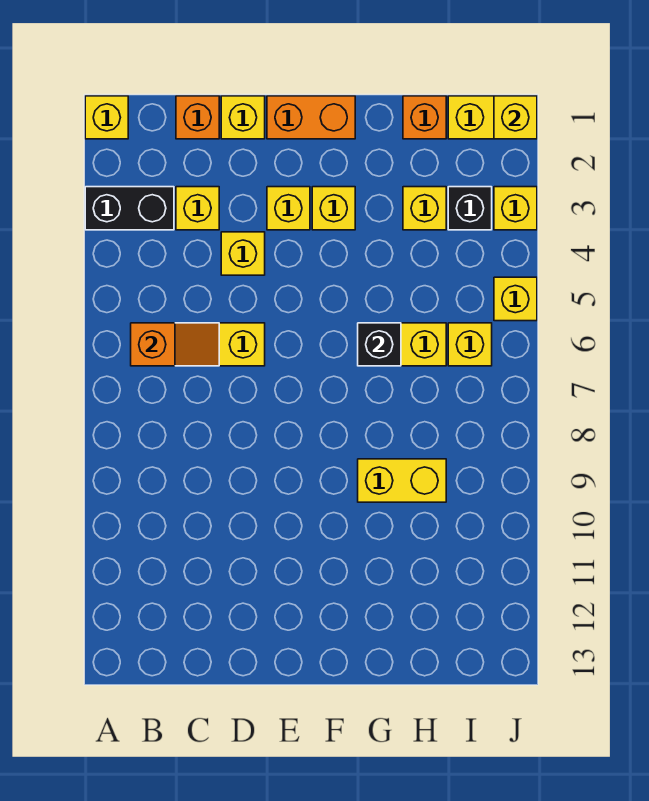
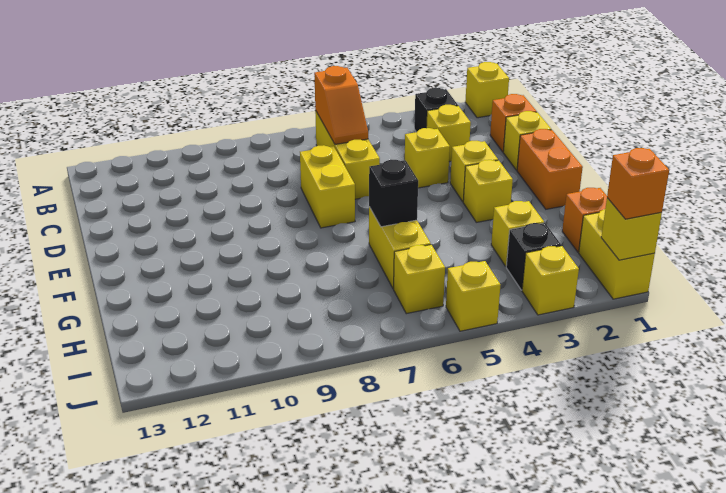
black brick A3:B3 level 1 -> black brick B3 level 1
yellow brick G9:H9 level 1 -> yellow brick D7:E7 level 1
none -> orange brick J1 level 3

